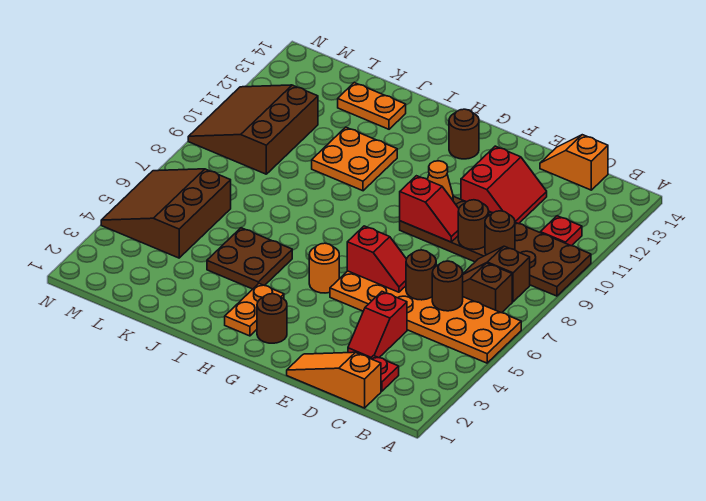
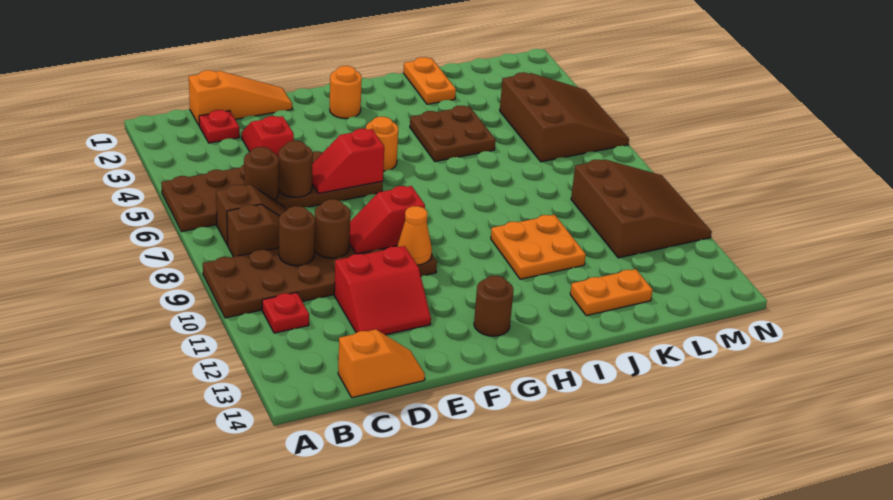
orange plate A5:F6 level 1 -> brown plate A5:F6 level 1
red slope D11:E12 level 1 top E -> red slope D11:E12 level 1 top 11
brown round brick G2 level 1 -> orange round brick G2 level 1
orange plate H2:H3 level 1 -> orange plate J1:J2 level 1

